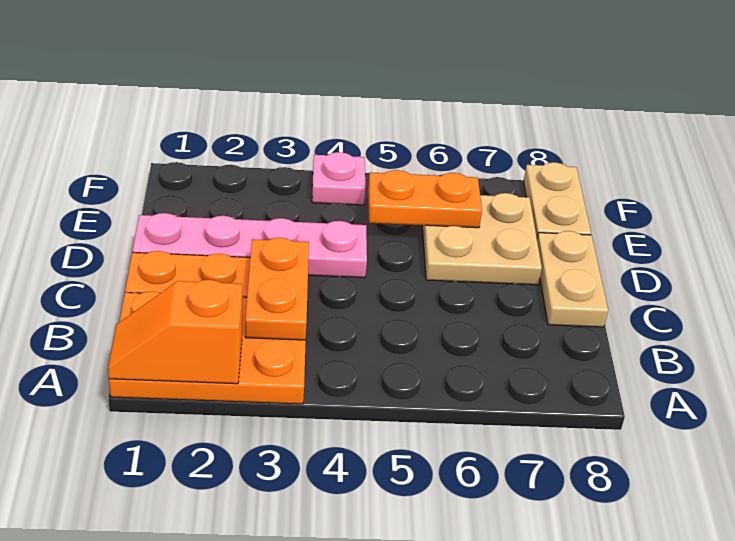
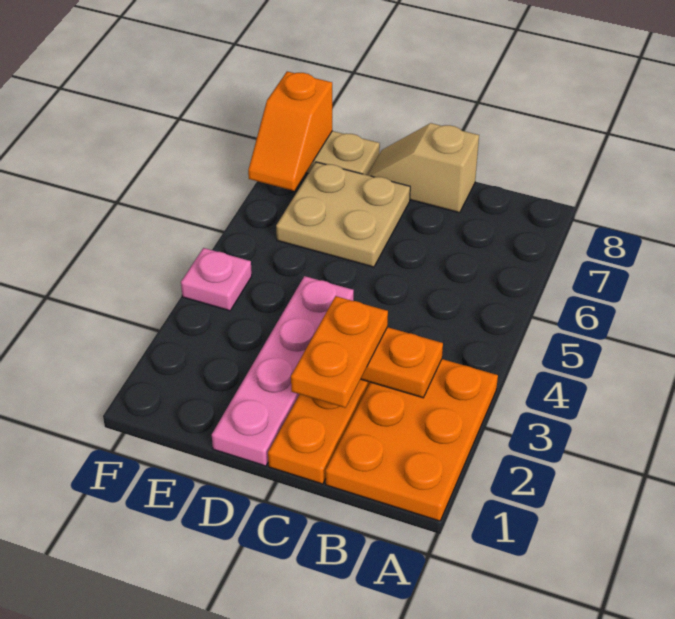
orange slope A1:A2 level 2 top 2 -> orange slope F7:F8 level 2 top 8
tan plate C8:D8 level 1 -> tan slope C8:D8 level 1 top C
orange plate E5:E6 level 2 -> orange plate C2:C3 level 3

